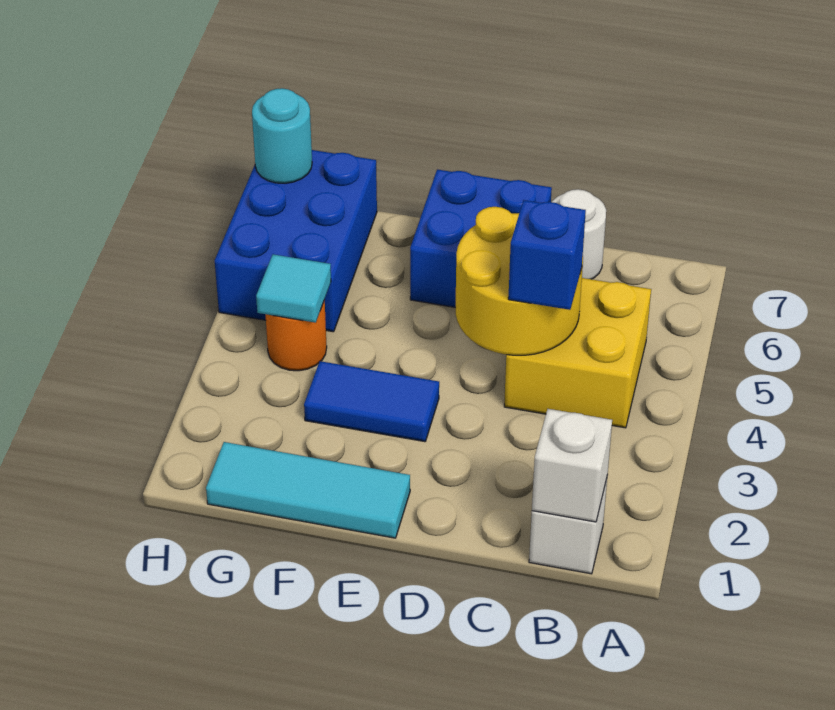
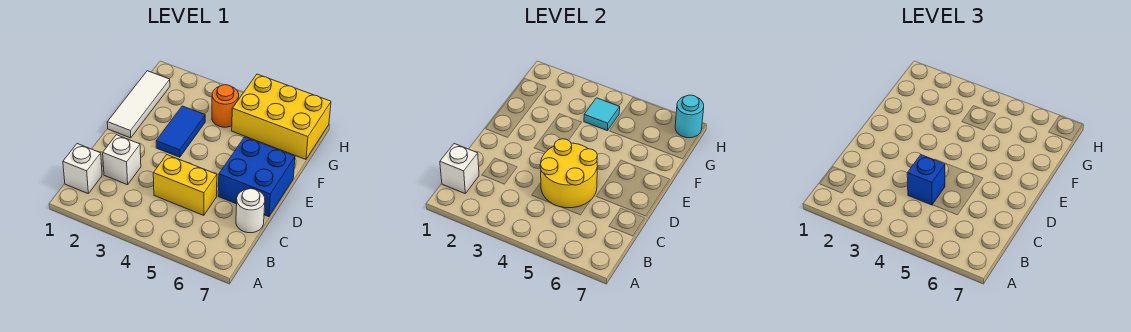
yellow brick B4:C5 level 1 -> yellow brick C4:C5 level 1
none -> white brick C2 level 1
cyan tile E1:G1 level 1 -> white tile E1:G1 level 1
blue brick G5:H7 level 1 -> yellow brick G5:H7 level 1

